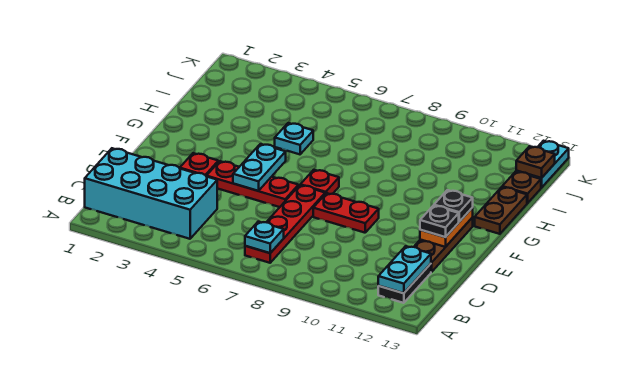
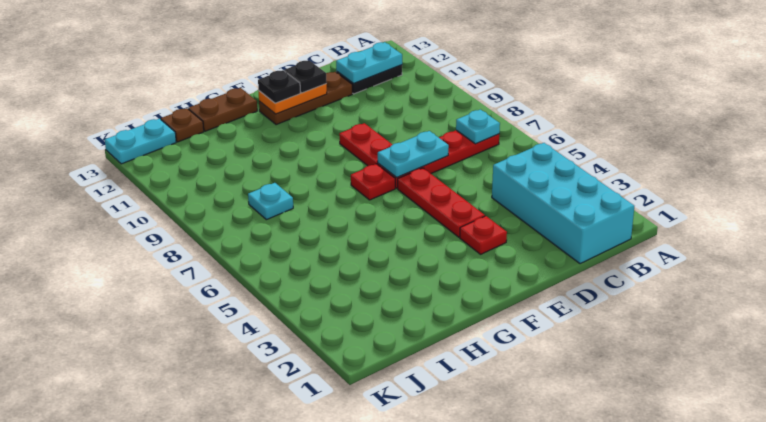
cyan plate E5:F5 level 2 -> cyan plate D7:E7 level 2
cyan plate H5 level 1 -> cyan plate I8 level 1
brown plate J13 level 2 -> none

